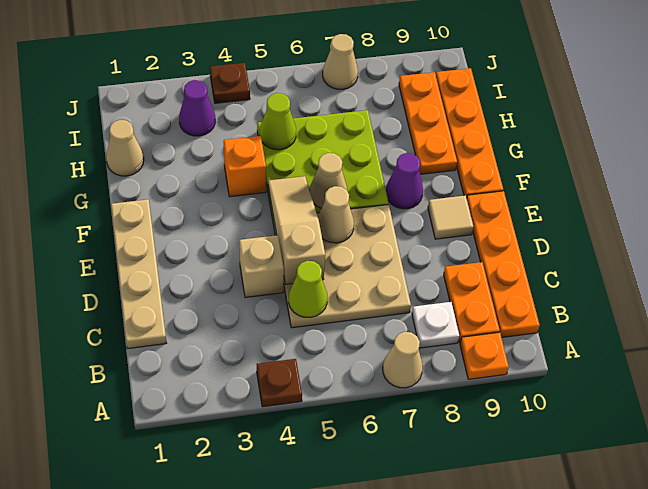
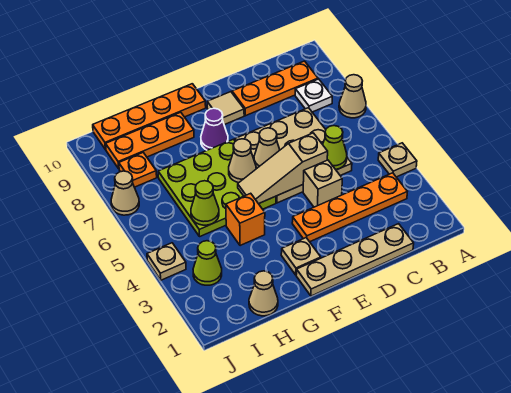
brown plate A4 level 1 -> tan plate A4 level 1
orange plate A9 level 1 -> orange plate I8 level 1
orange plate B9:C9 level 1 -> orange plate B9:D9 level 1
orange plate B10:E10 level 1 -> orange plate B3:E3 level 1
none -> tan plate F2 level 1
purple cone I3 level 1 -> lime cone I3 level 1
brown plate J4 level 1 -> tan plate J4 level 1

